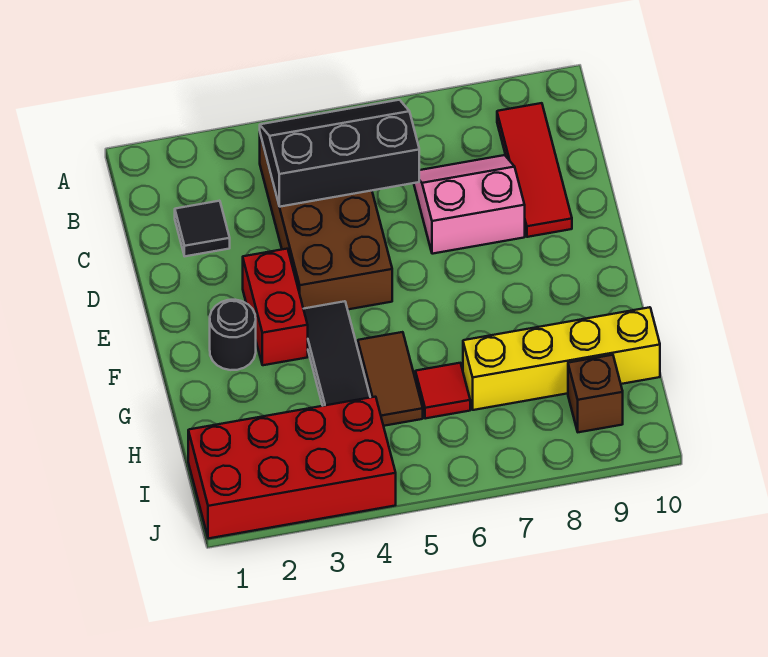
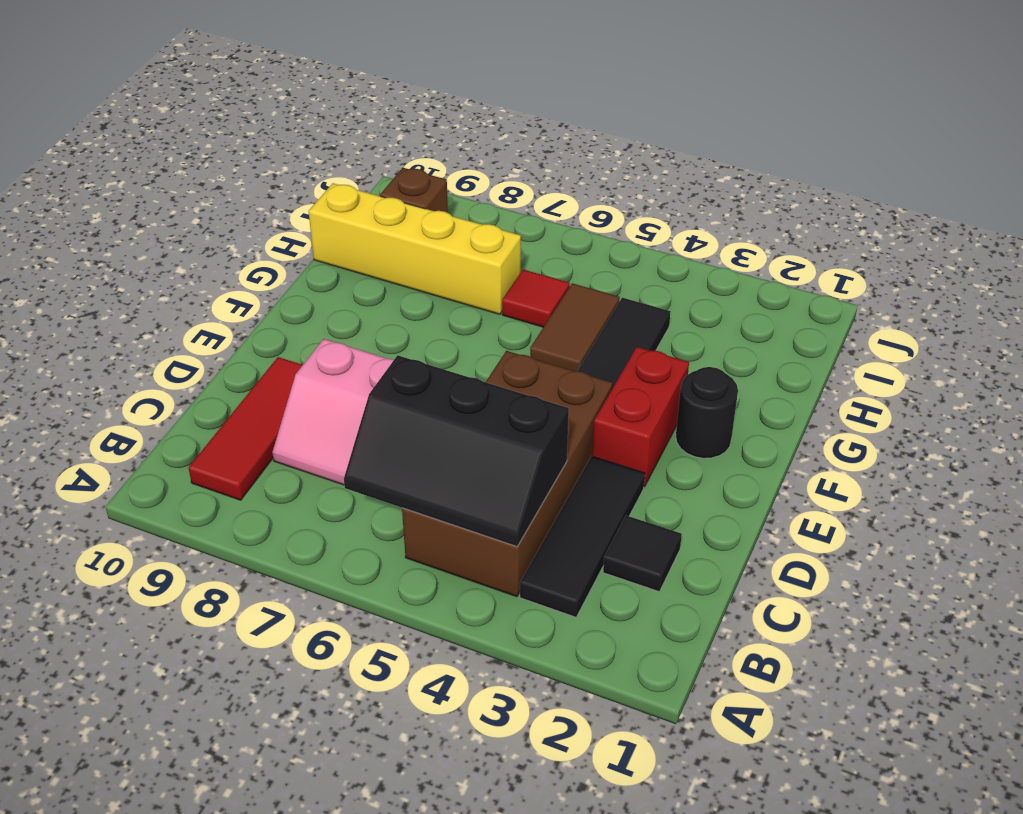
none -> black tile B3:D3 level 1
red brick I1:J4 level 1 -> none

